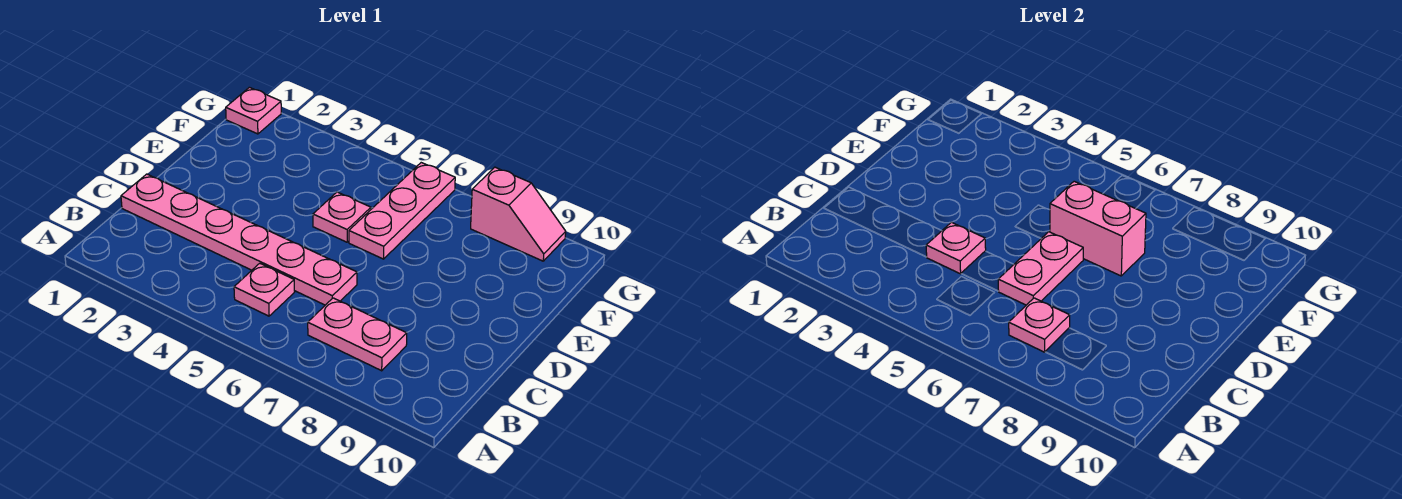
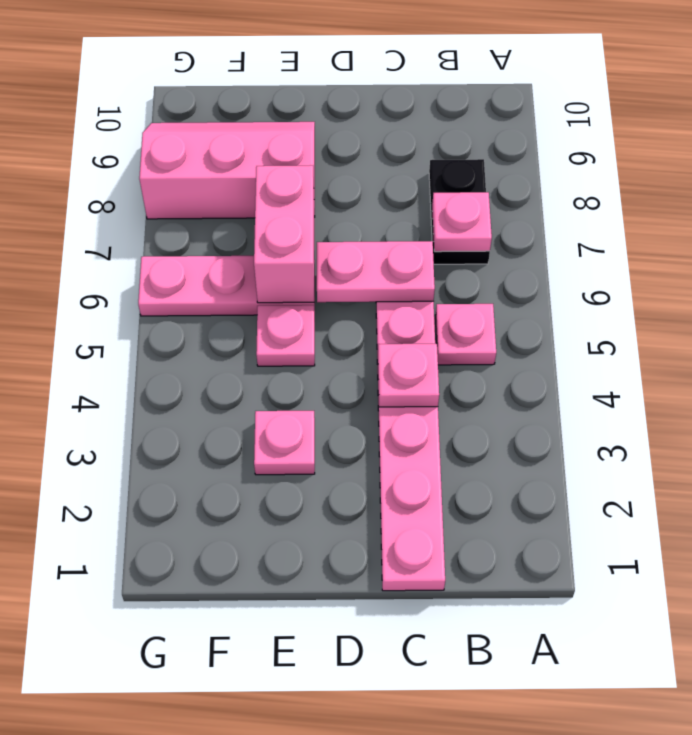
pink plate B7:B8 level 1 -> black plate B7:B8 level 1
pink plate G1 level 1 -> pink plate E3 level 1
pink slope G8:G9 level 1 top 8 -> pink slope E8:G9 level 1 top 8

